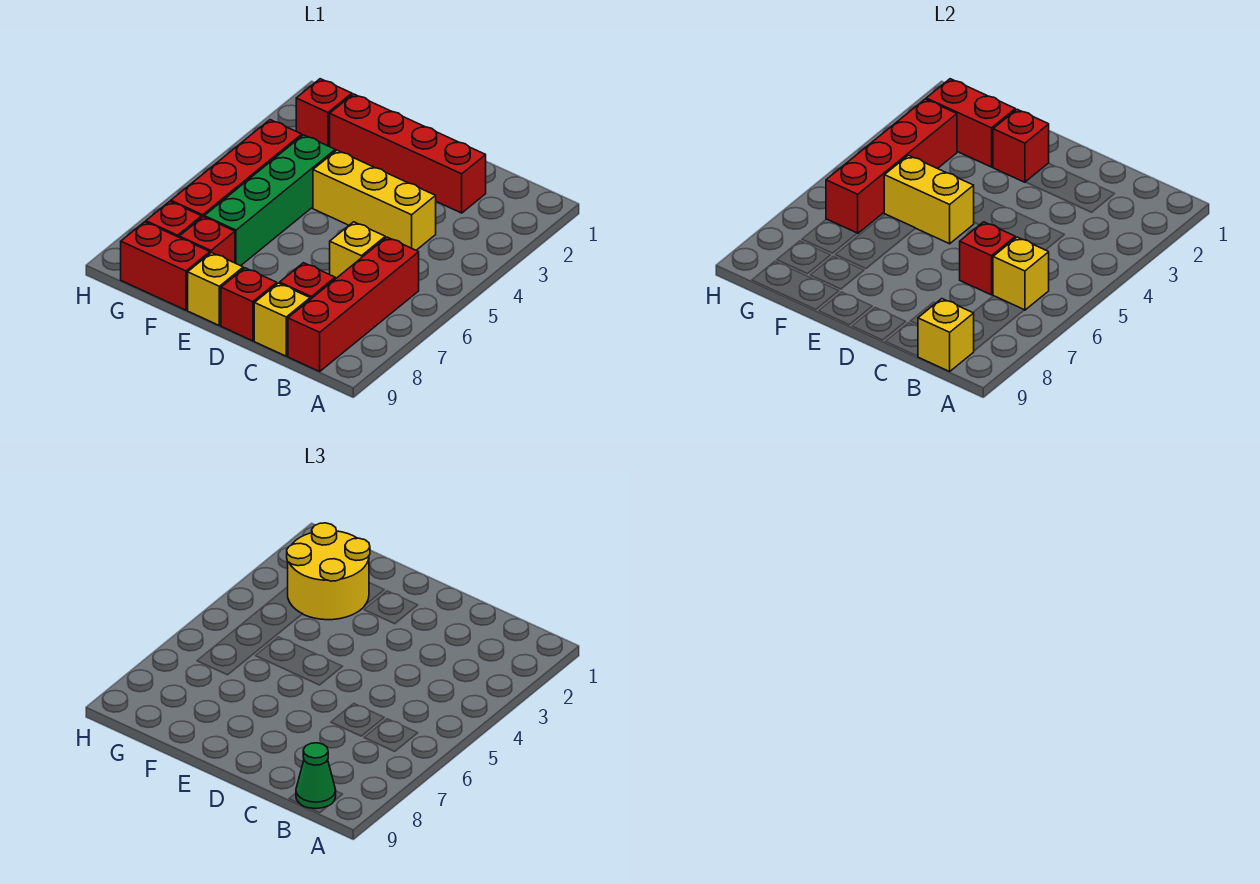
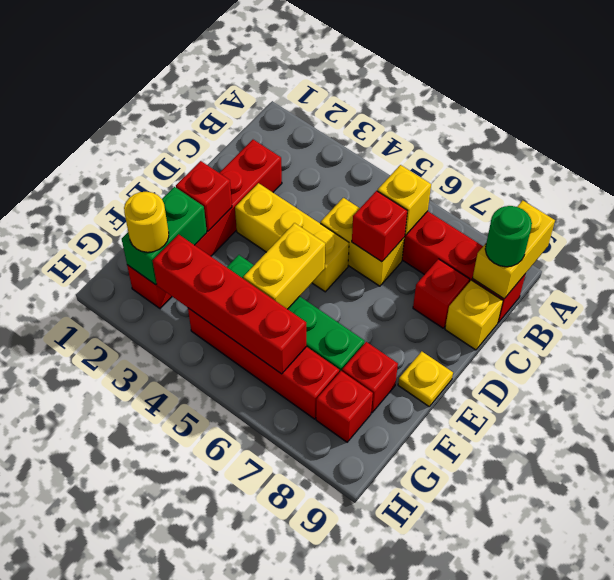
yellow brick B9 level 2 -> yellow brick A9:B9 level 2
green cone B9 level 3 -> green round brick B9 level 3
yellow brick C4:E4 level 1 -> yellow brick D3:D5 level 1
yellow brick C6 level 1 -> yellow brick C5:C6 level 1
red brick D9 level 1 -> none
yellow brick E9 level 1 -> yellow plate E9 level 1
red brick F2:G2 level 2 -> green brick F2:G2 level 2
yellow round brick F2:G3 level 3 -> yellow round brick G2 level 3
red brick F9:G9 level 1 -> none

